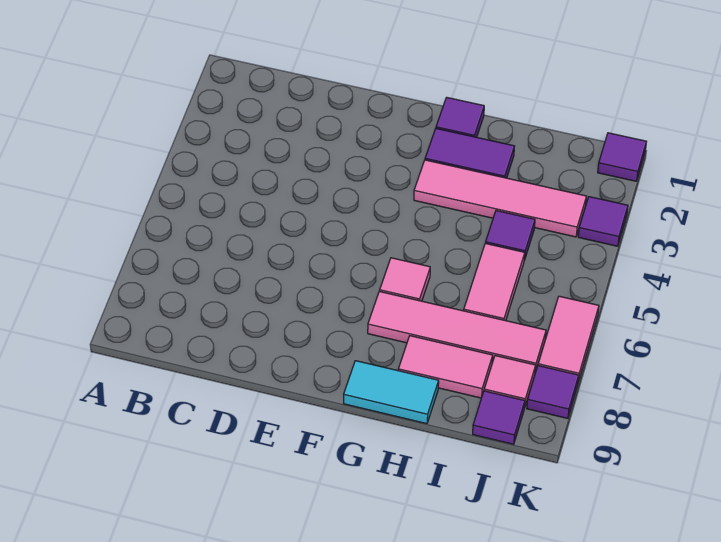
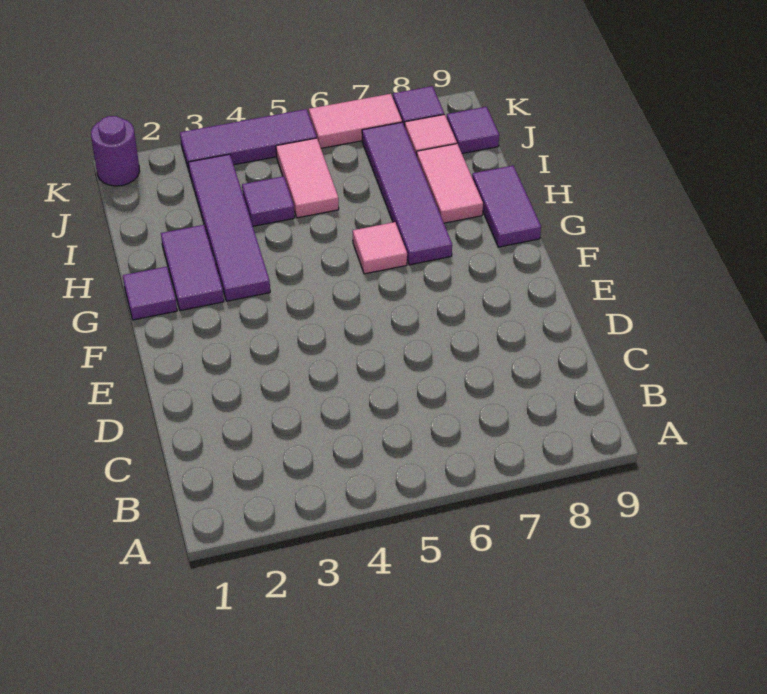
pink tile G3:J3 level 1 -> purple tile G3:J3 level 1
pink tile G7:J7 level 1 -> purple tile G7:J7 level 1
cyan tile G9:H9 level 1 -> purple tile G9:H9 level 1
pink tile I5:I6 level 1 -> pink tile I5:J5 level 1
purple tile K1 level 1 -> purple round brick K1 level 1
purple tile K3 level 1 -> purple tile K3:K5 level 1

